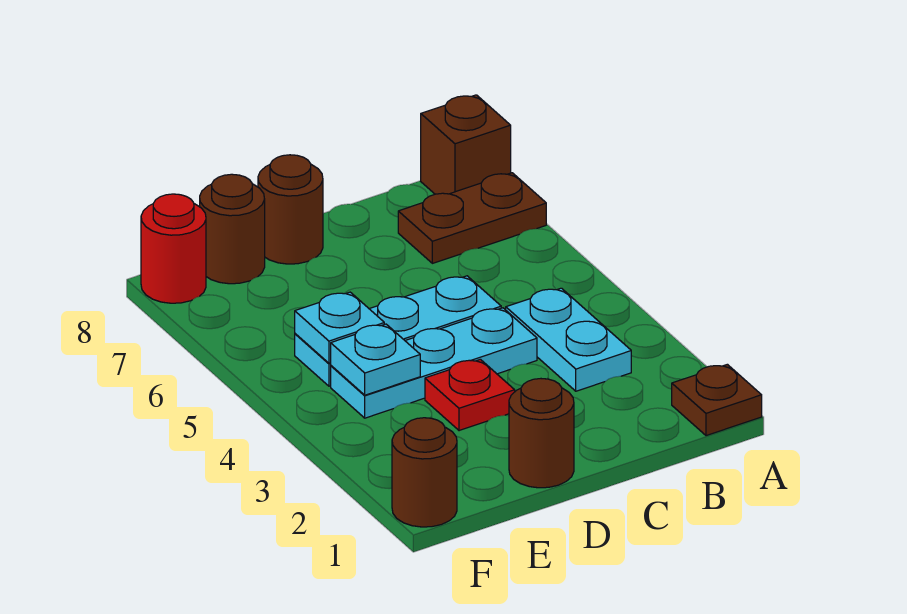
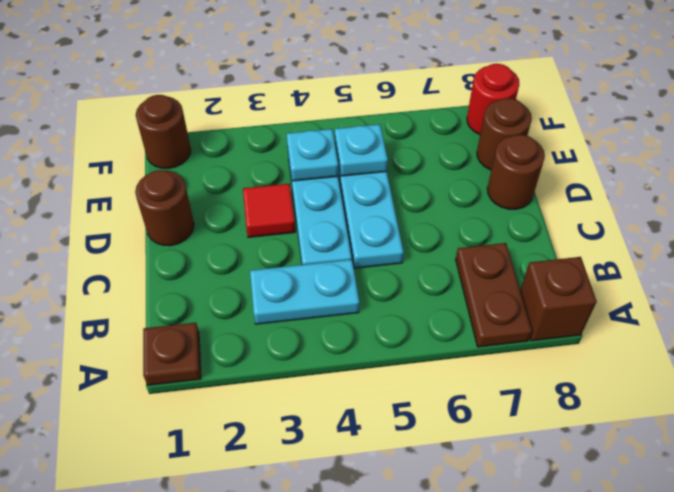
red plate D3 level 1 -> red tile D3 level 1

